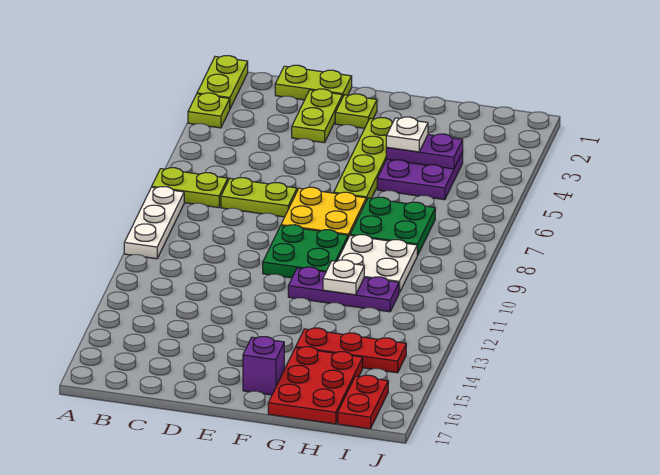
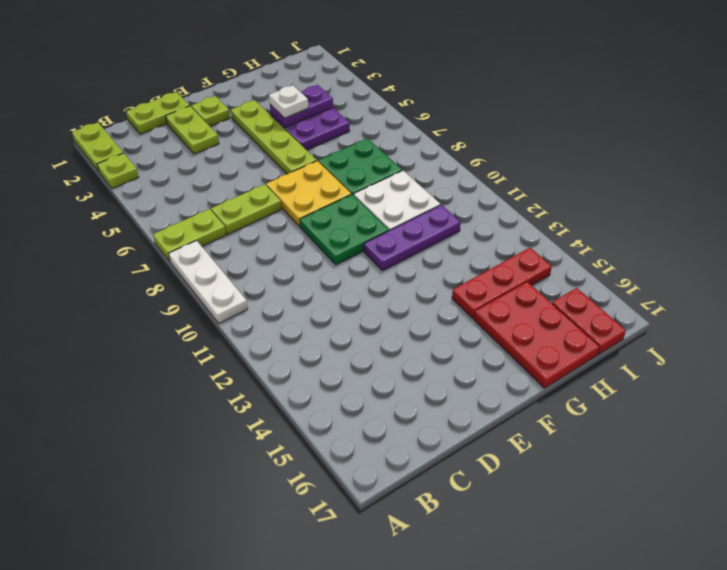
purple brick F16 level 1 -> none
white plate G11 level 2 -> none

